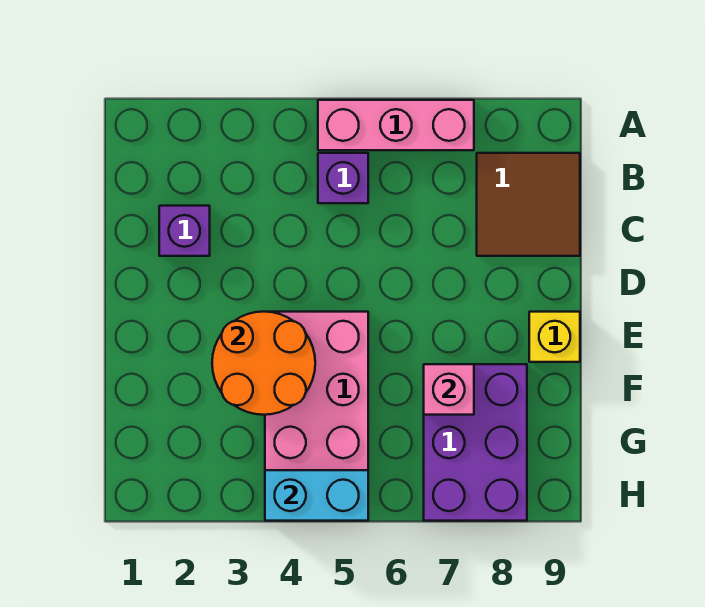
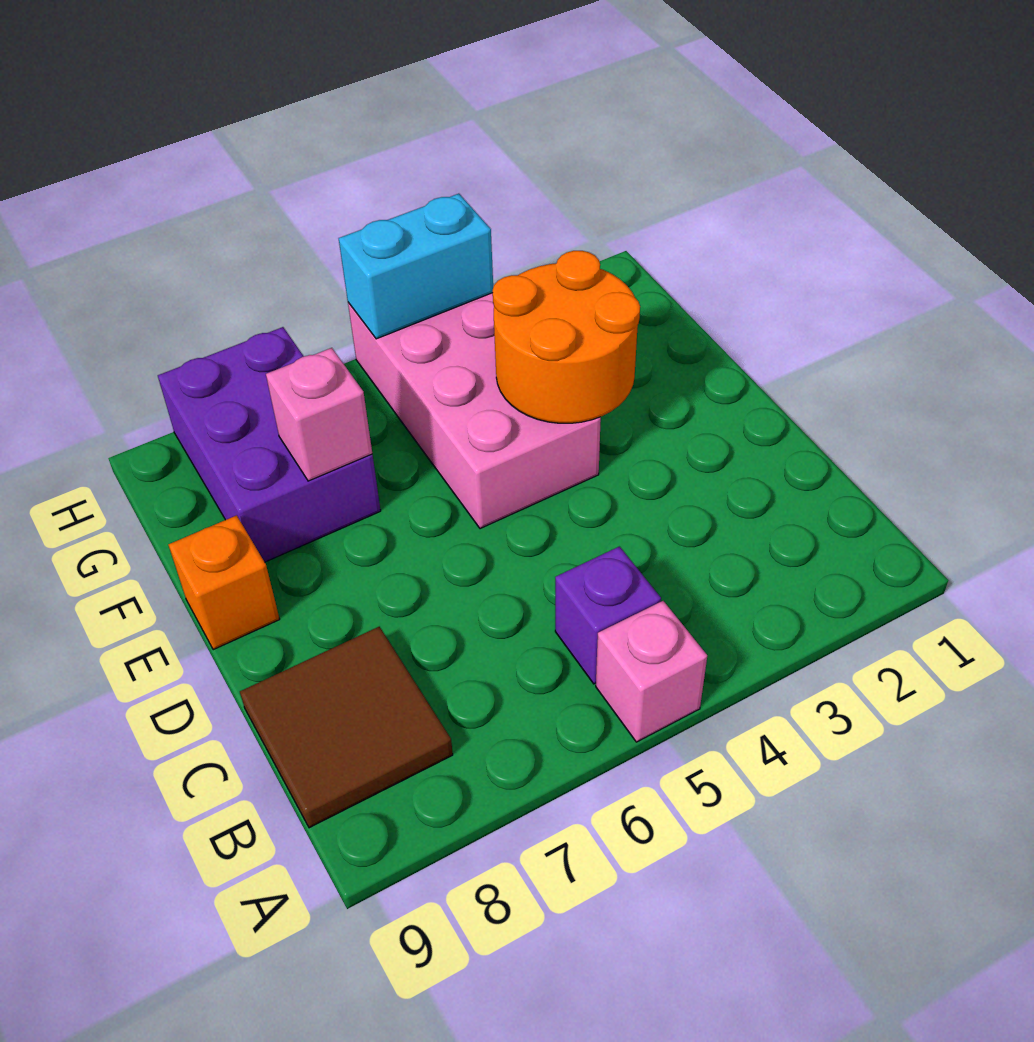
pink brick A5:A7 level 1 -> pink brick A5 level 1
purple brick C2 level 1 -> none
yellow brick E9 level 1 -> orange brick E9 level 1

